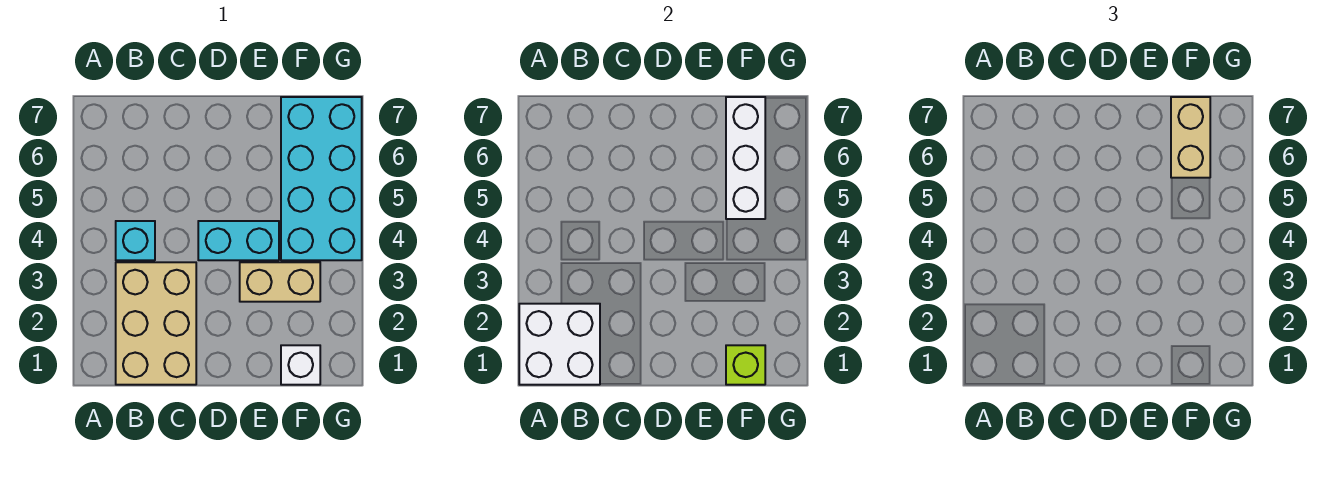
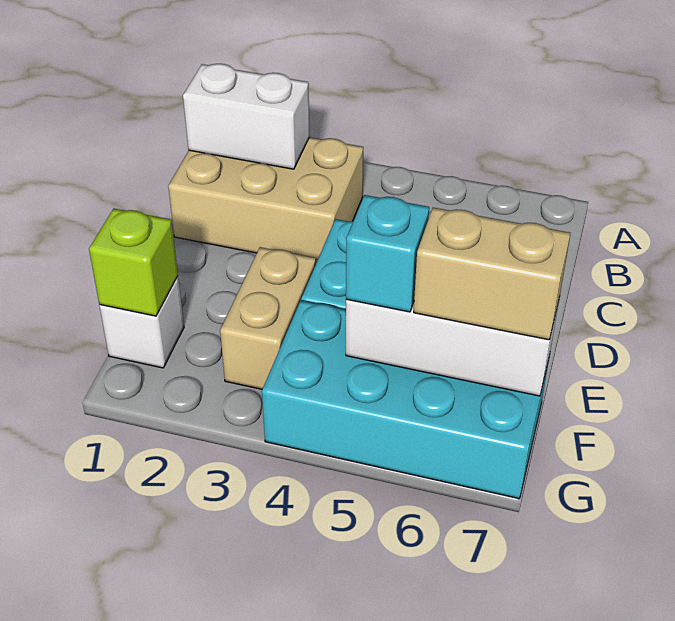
white brick A1:B2 level 2 -> white brick B1:B2 level 2
cyan brick B4 level 1 -> cyan brick F5 level 3

